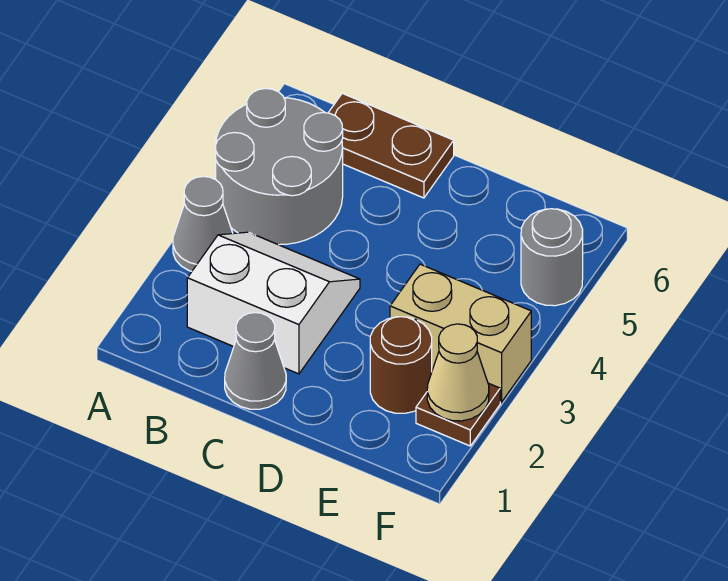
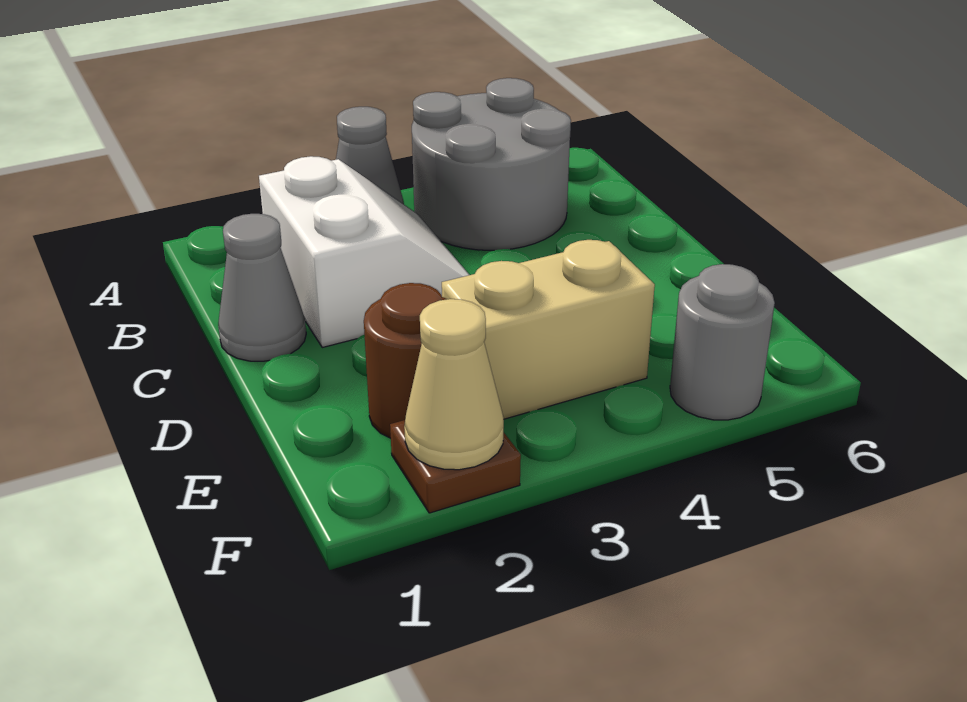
brown plate B6:C6 level 1 -> none
tan brick E3:F3 level 1 -> tan brick E3:E4 level 1

